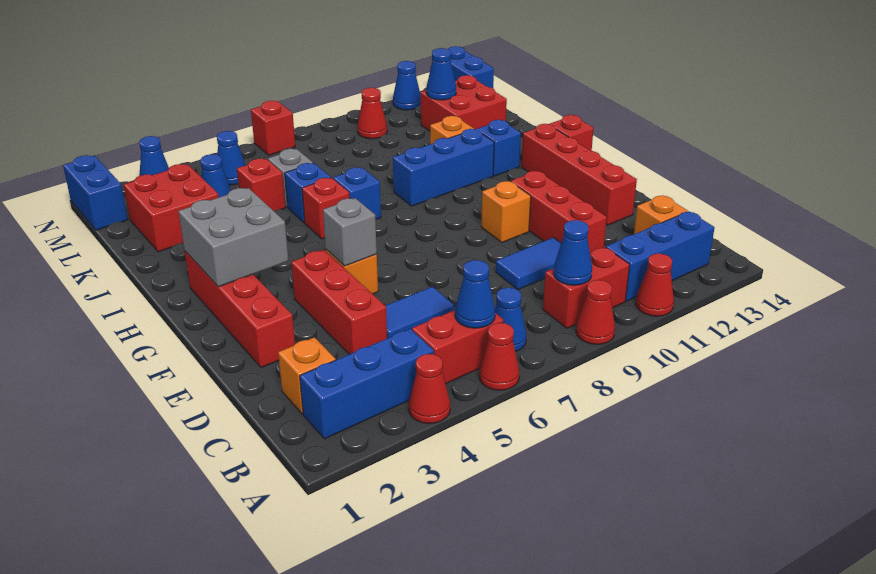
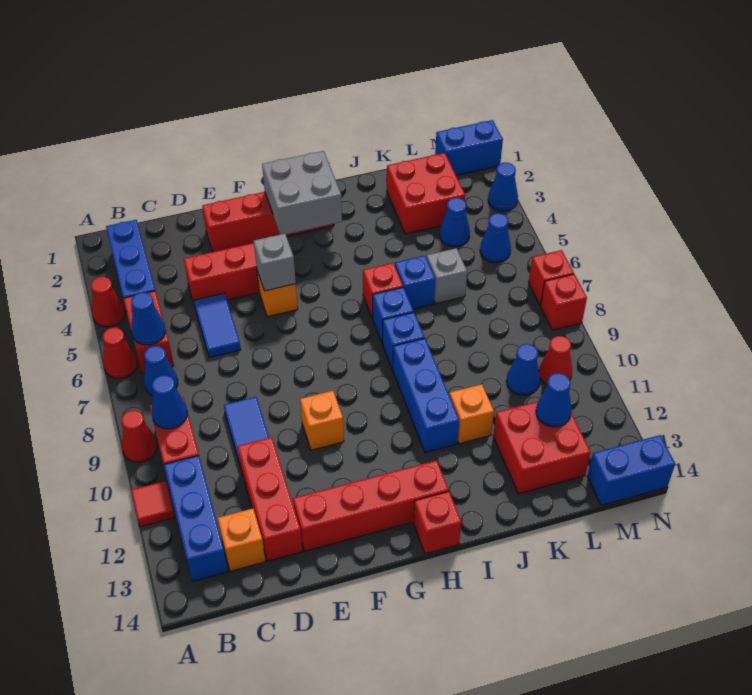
red cone A11 level 1 -> red tile A11 level 1
orange brick C2 level 1 -> none
red brick D11:F11 level 1 -> red brick D11:D13 level 1
blue brick I12 level 1 -> blue brick I8 level 1
red brick K5 level 1 -> red brick N8 level 1
blue cone N12 level 1 -> blue cone L10 level 1

